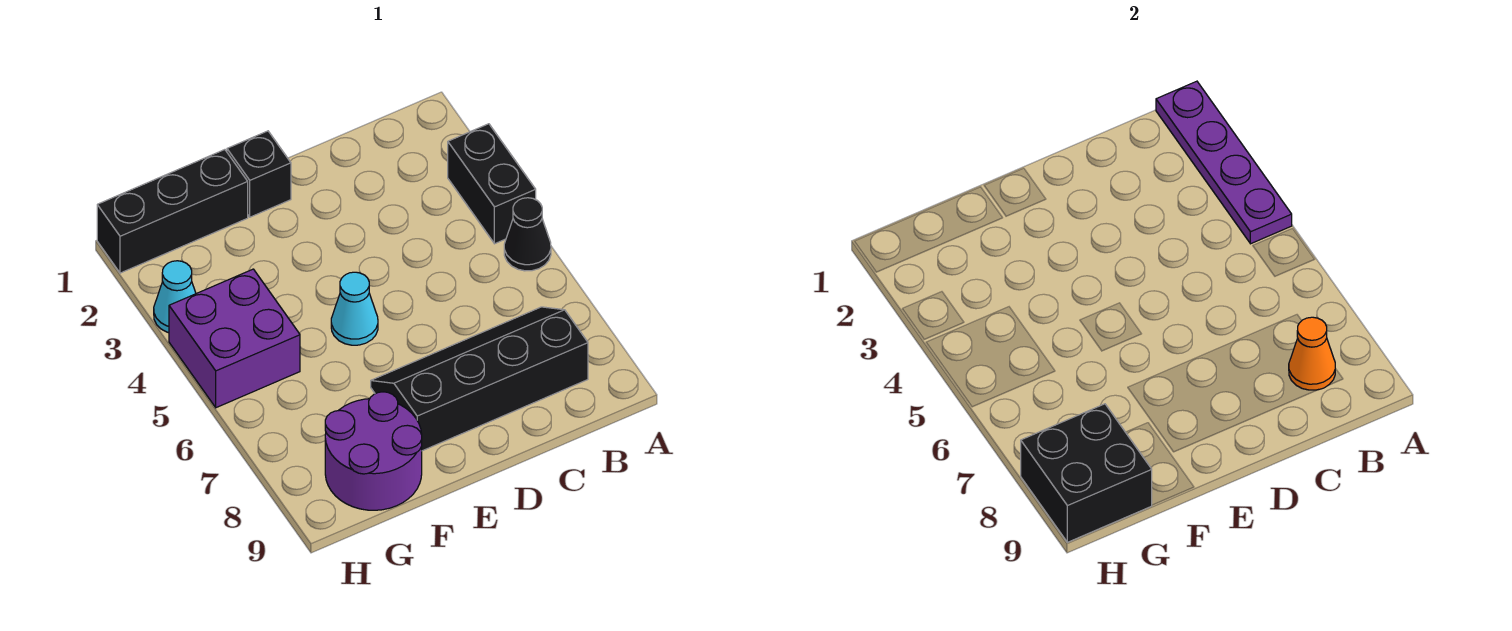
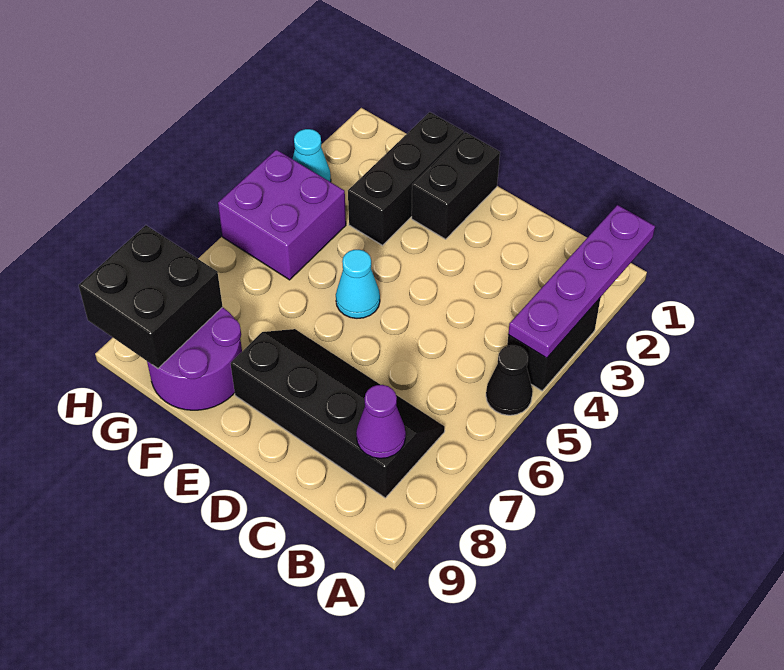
orange cone B8 level 2 -> purple cone B8 level 2
black brick E1 level 1 -> black brick E1:E2 level 1
black brick F1:H1 level 1 -> black brick F1:F3 level 1

